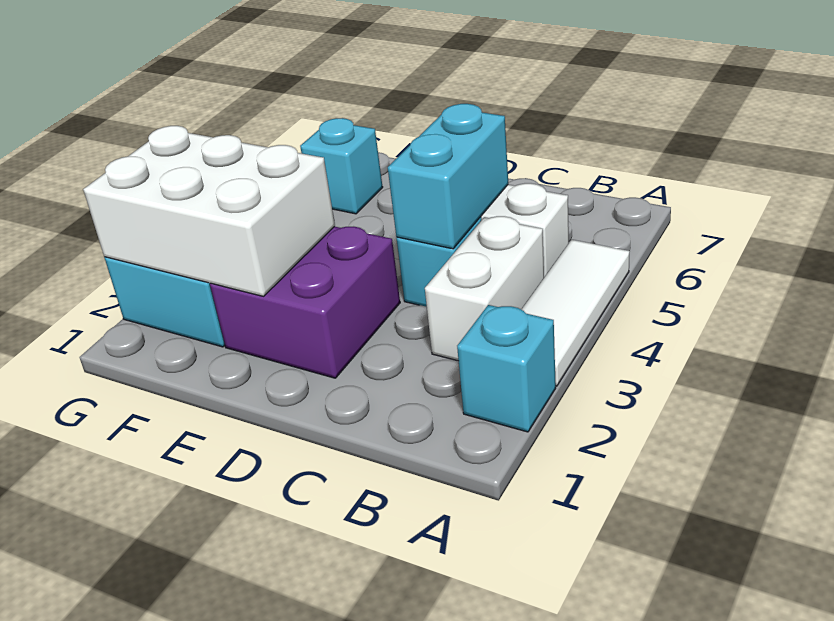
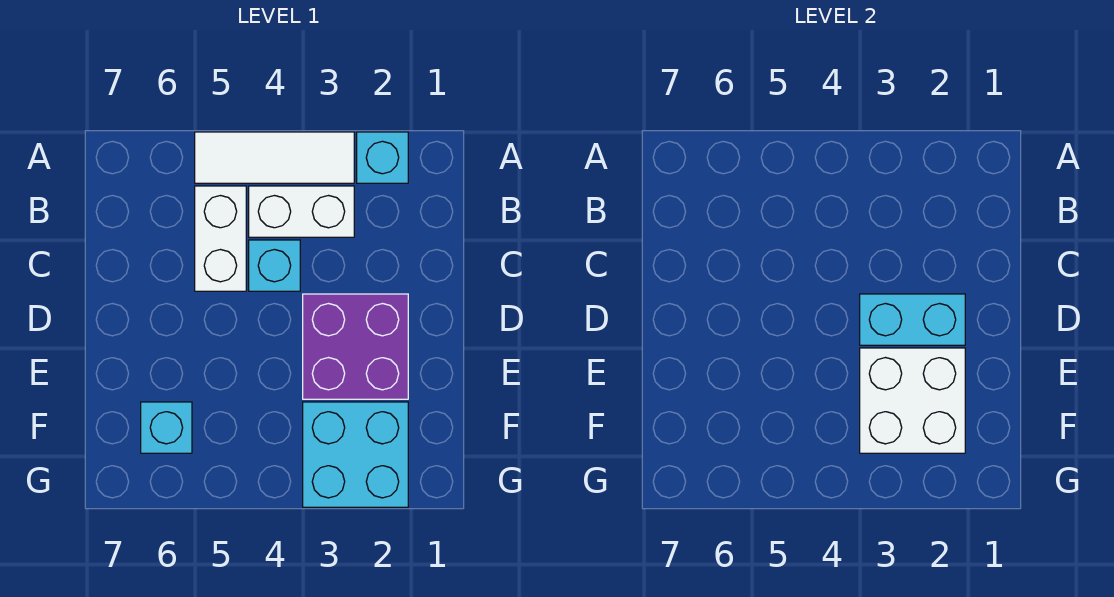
cyan brick C4:C5 level 2 -> cyan brick D2:D3 level 2
white brick E2:G3 level 2 -> white brick E2:F3 level 2

